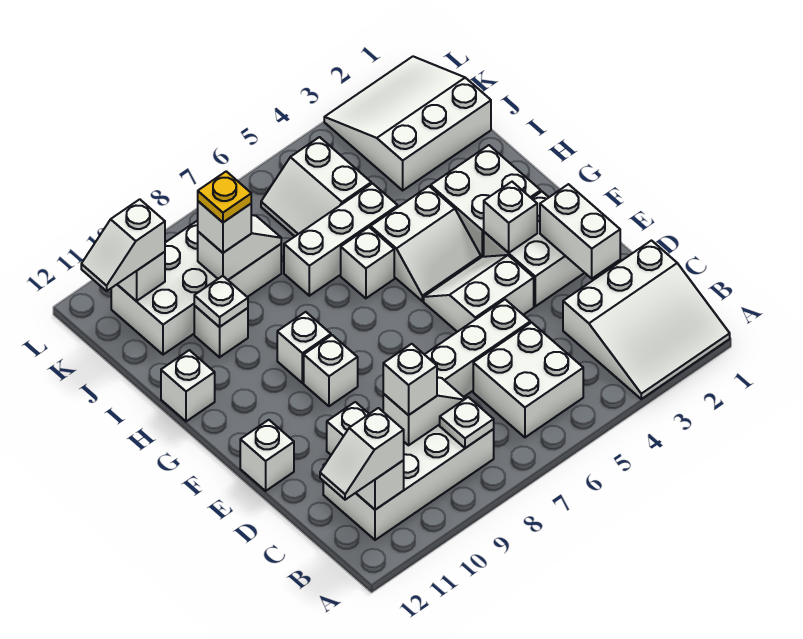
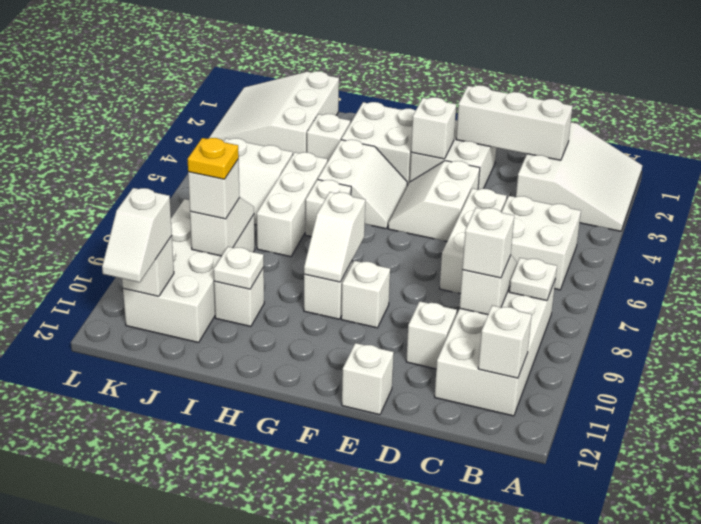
white slope B11:B12 level 3 top 11 -> white slope G8:G9 level 2 top 8
white brick D2:E2 level 2 -> white brick C2:E2 level 2
white brick H12 level 1 -> white brick I3 level 1

